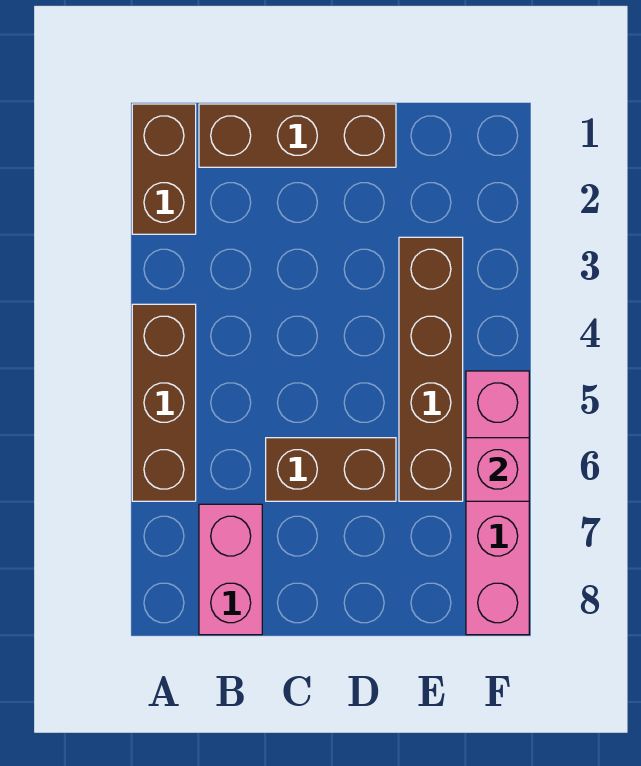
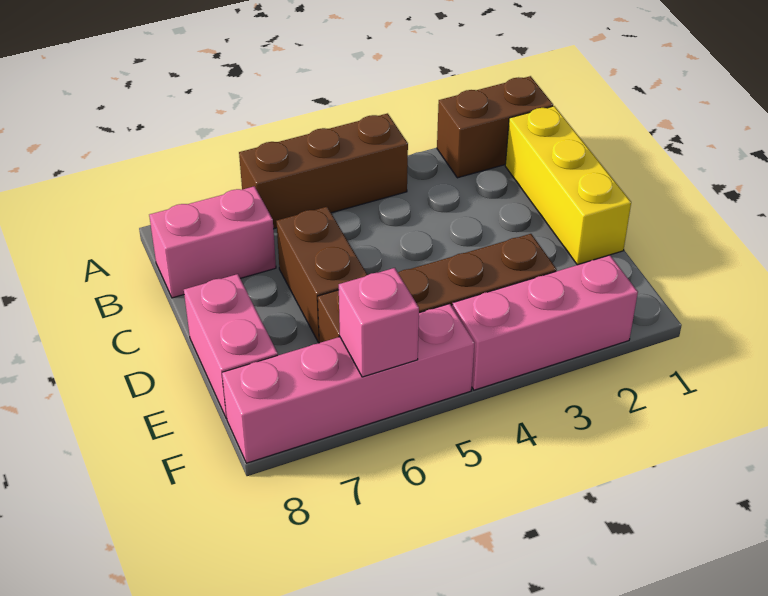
brown brick B1:D1 level 1 -> yellow brick B1:D1 level 1
none -> pink brick D8:E8 level 1
none -> pink brick F2:F4 level 1

